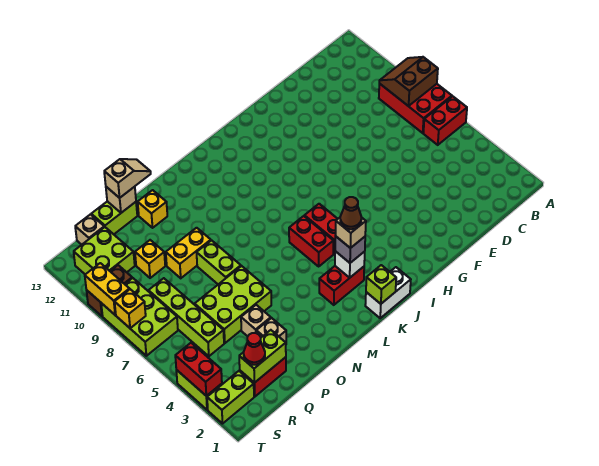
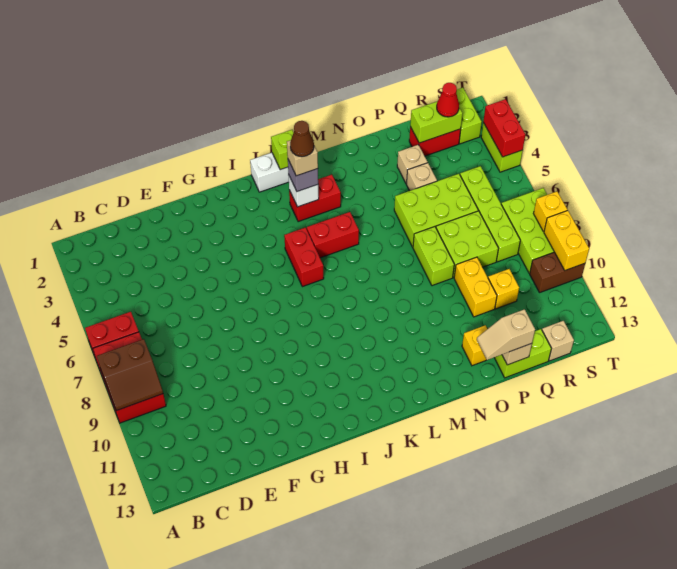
red brick K5:K6 level 1 -> red brick K5:L5 level 1
yellow brick O9:P9 level 1 -> yellow brick P9:P10 level 1
lime brick R11:S12 level 1 -> lime brick P7:Q8 level 1
lime brick S2:T2 level 1 -> lime brick S1:S2 level 1

